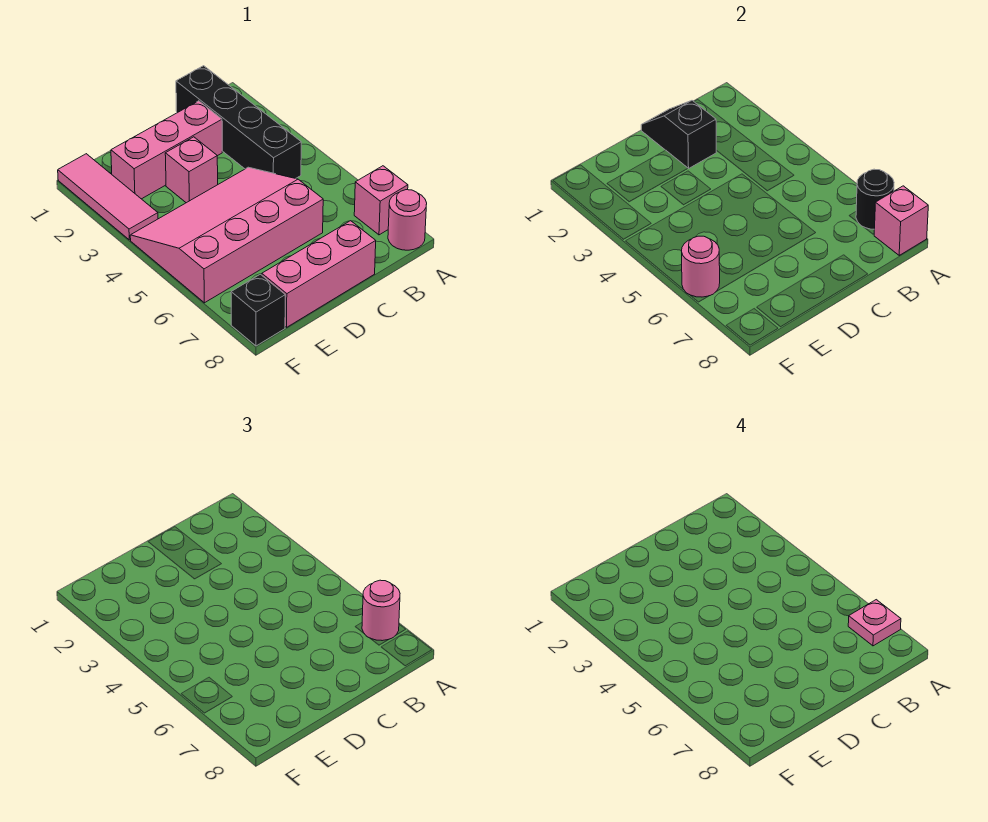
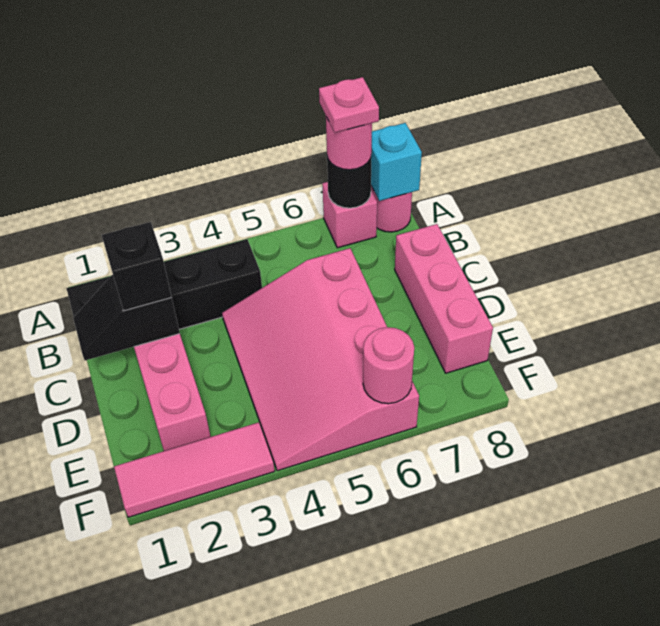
pink brick A8 level 2 -> cyan brick A8 level 2
pink brick D3 level 1 -> none
black brick F8 level 1 -> black brick C2 level 3

